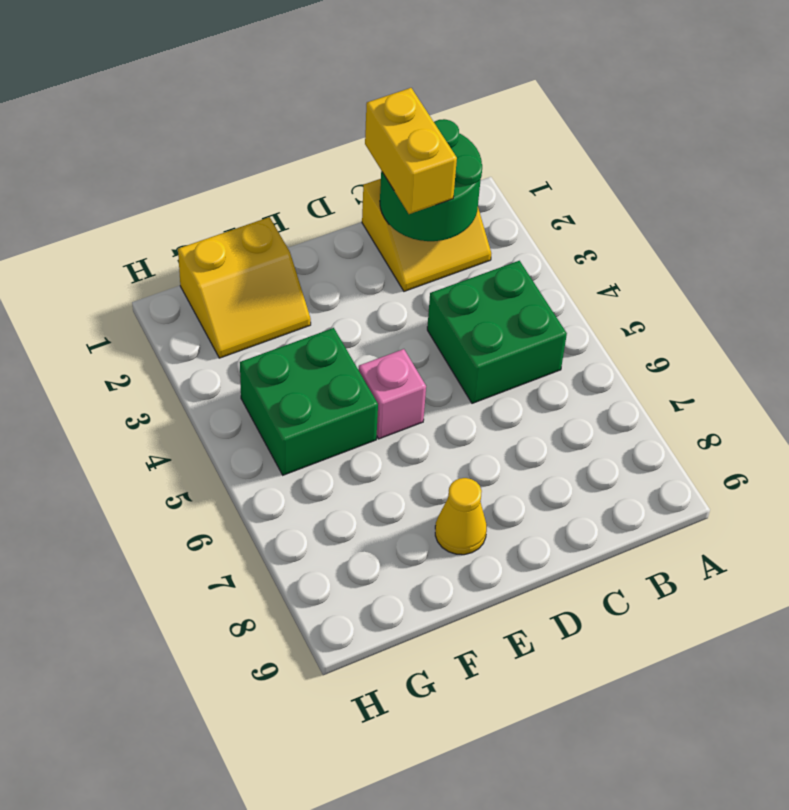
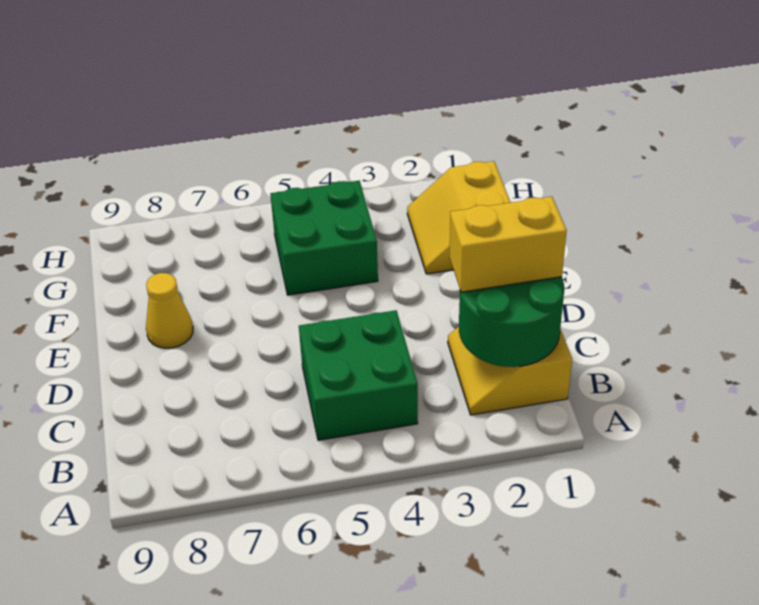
pink brick E5 level 1 -> none

